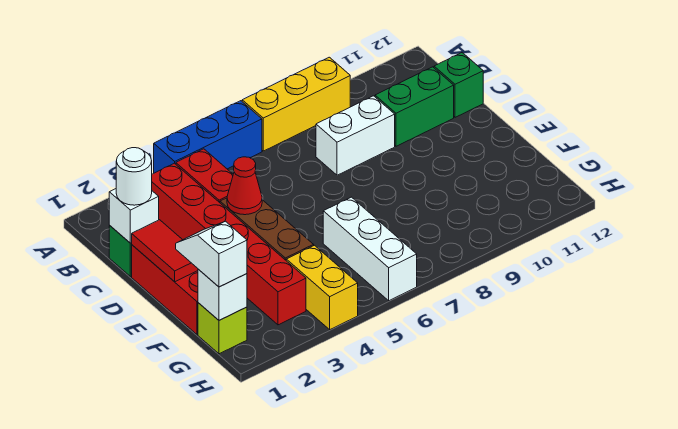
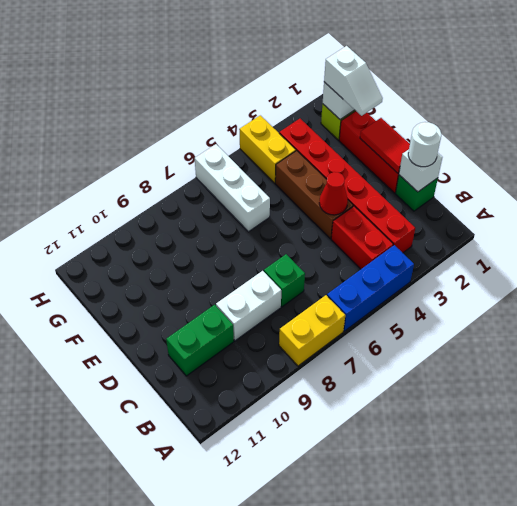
yellow brick A7:A9 level 1 -> yellow brick A7:A8 level 1
green brick C12 level 1 -> green brick C7 level 1

